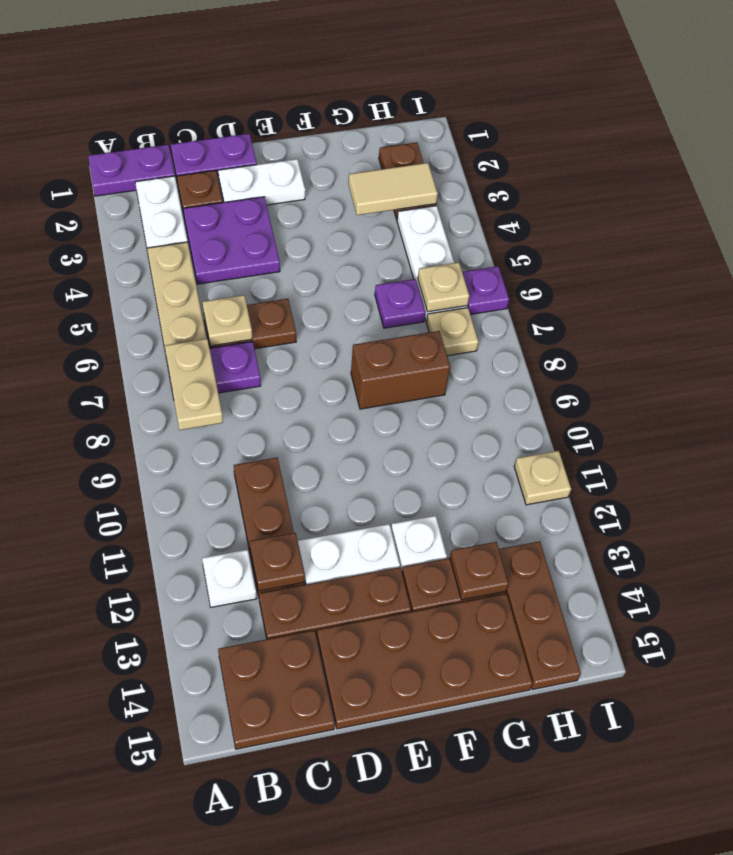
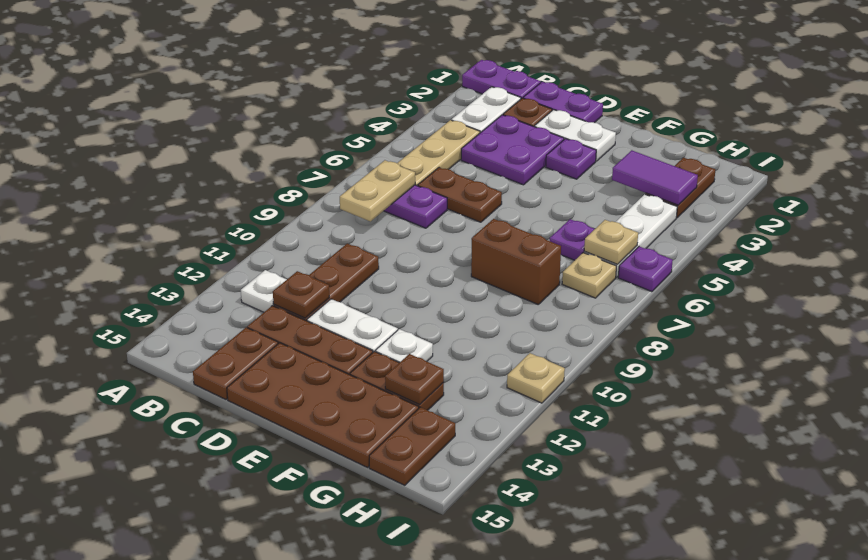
brown plate B14:C15 level 1 -> brown plate C14:C15 level 1
tan plate C6 level 2 -> none
none -> purple plate E3 level 1
tan tile G3:H3 level 2 -> purple tile G3:H3 level 2
brown plate H13:H15 level 1 -> brown plate H14:H15 level 1

